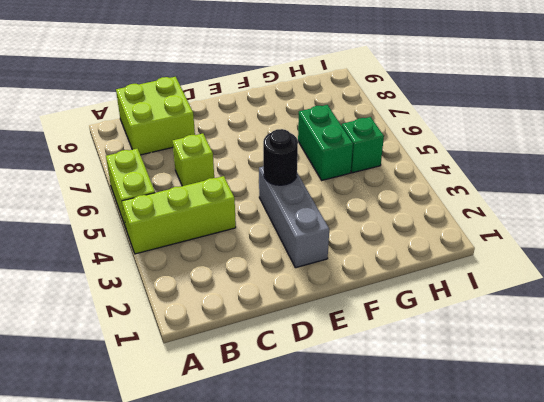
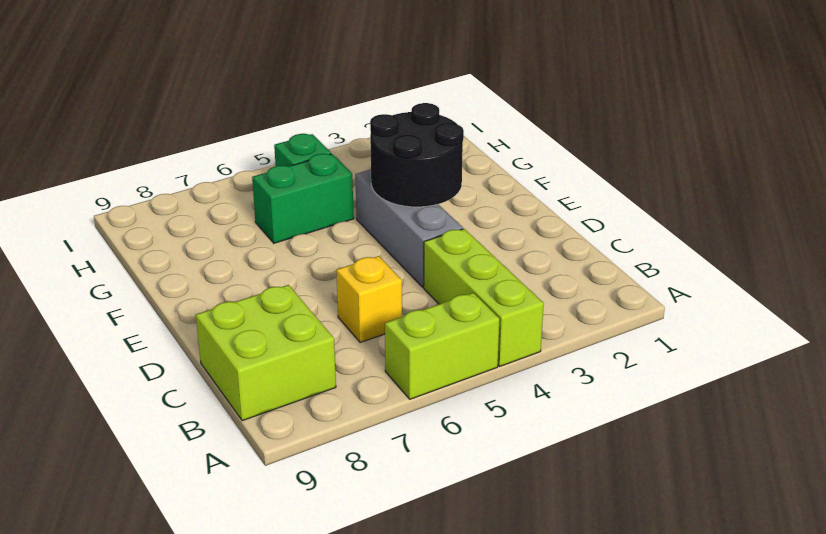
lime brick C6 level 1 -> yellow brick C6 level 1
grey brick E2:E4 level 1 -> grey brick D4:F4 level 1
black round brick E4 level 2 -> black round brick E3:F4 level 2

